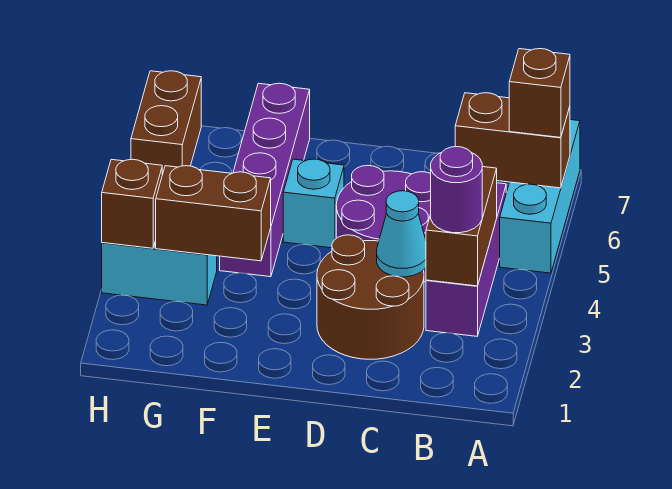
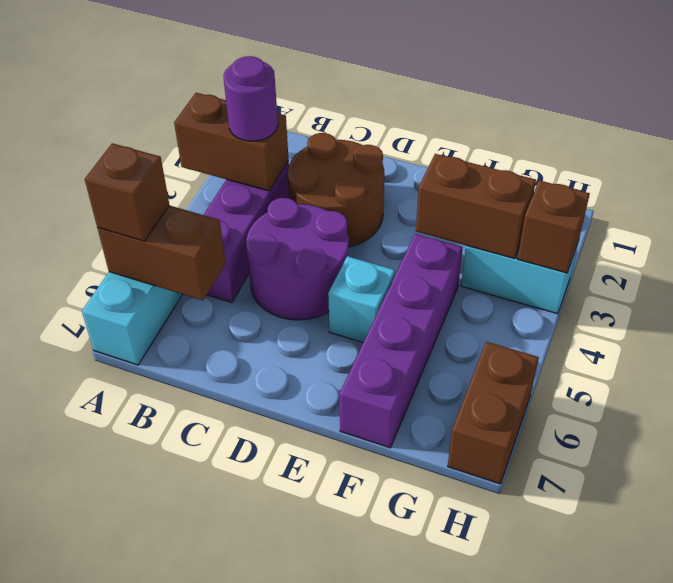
brown brick B3:B4 level 2 -> brown brick A3:B3 level 2
cyan cone C3 level 2 -> none

